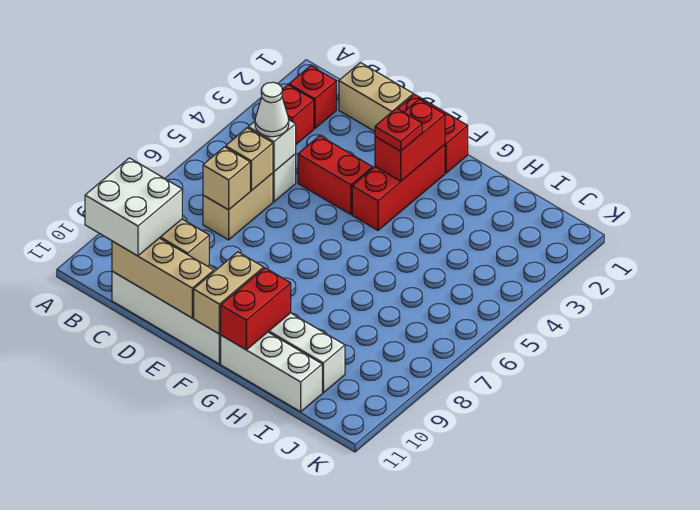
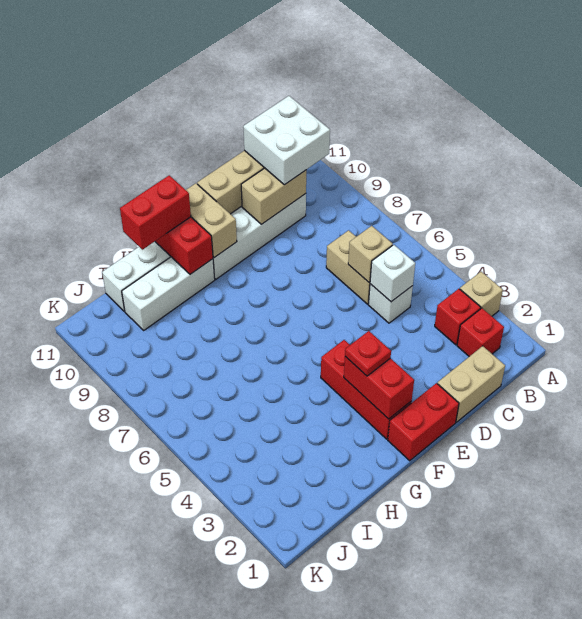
white cone C5 level 3 -> none
tan brick C7 level 2 -> tan brick A3 level 1
red brick D4:E4 level 1 -> red brick G11:H11 level 3

